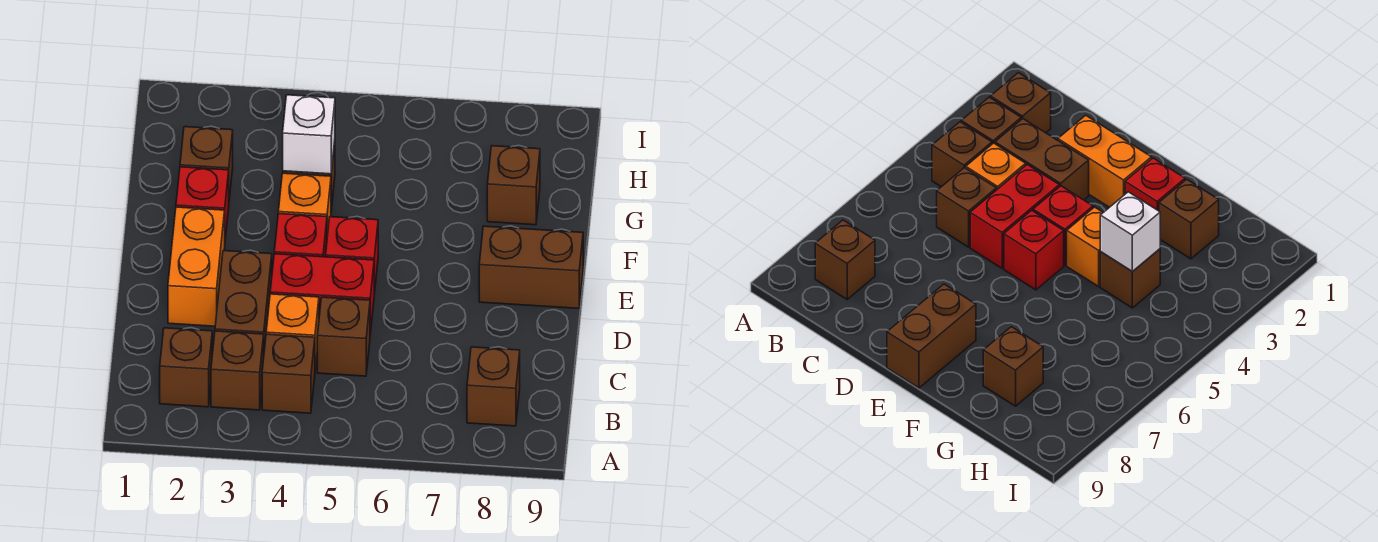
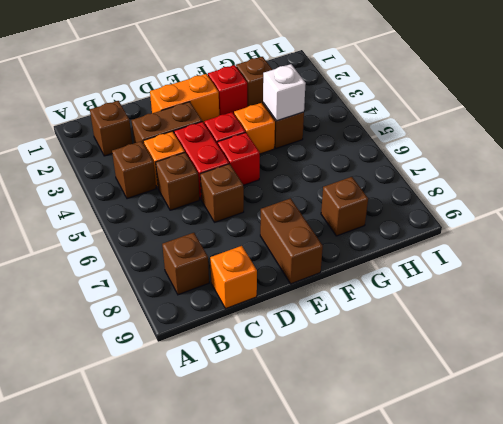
brown brick B3 level 1 -> brown brick D6 level 1
none -> orange brick C9 level 1

